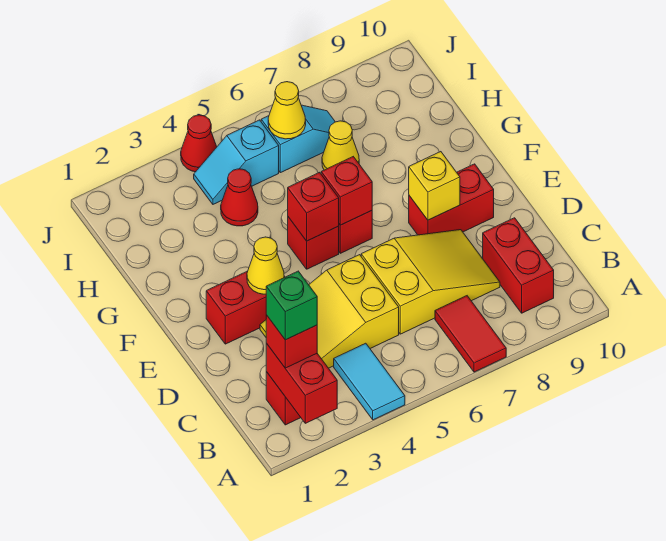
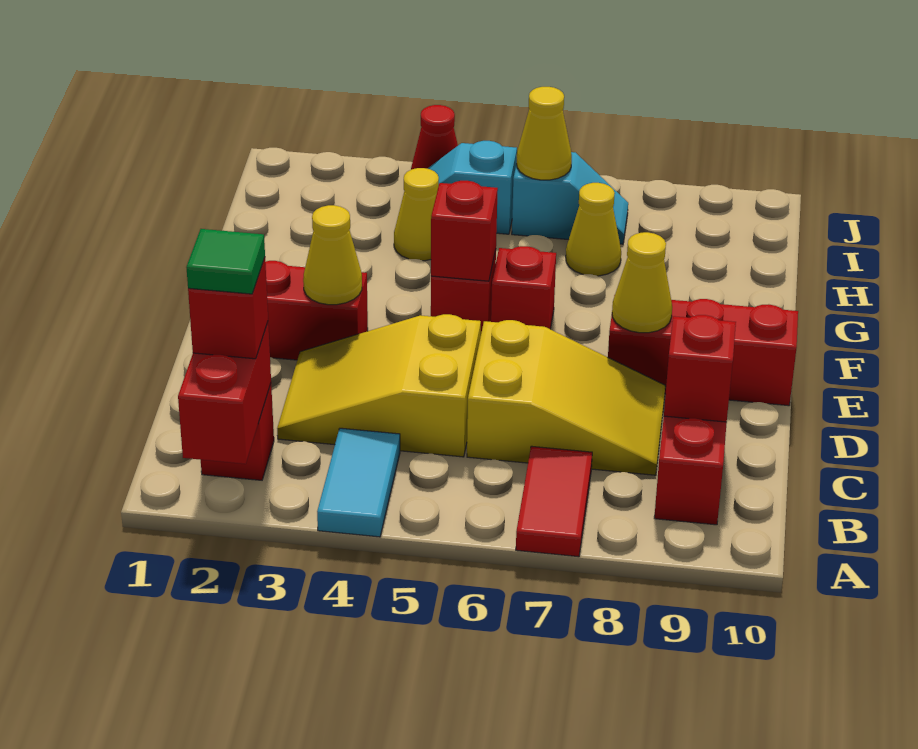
green brick B2 level 4 -> green tile B2 level 4
red brick E8:E9 level 1 -> red brick E8:E10 level 1
yellow brick E8 level 2 -> yellow cone E8 level 2
red brick F6 level 2 -> red brick C9 level 2
red cone H4 level 1 -> yellow cone H4 level 1

